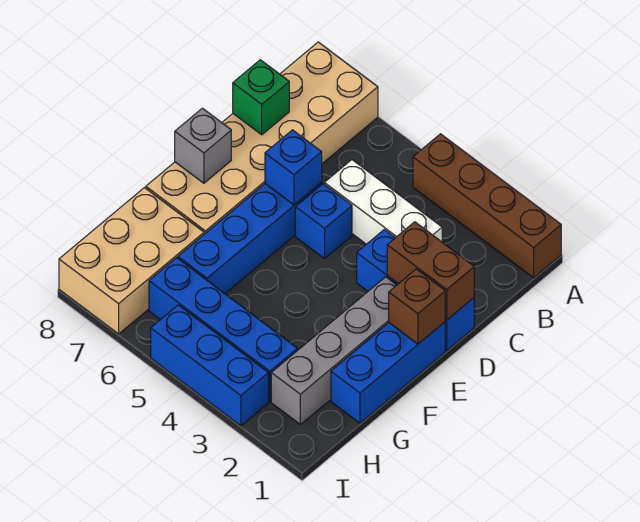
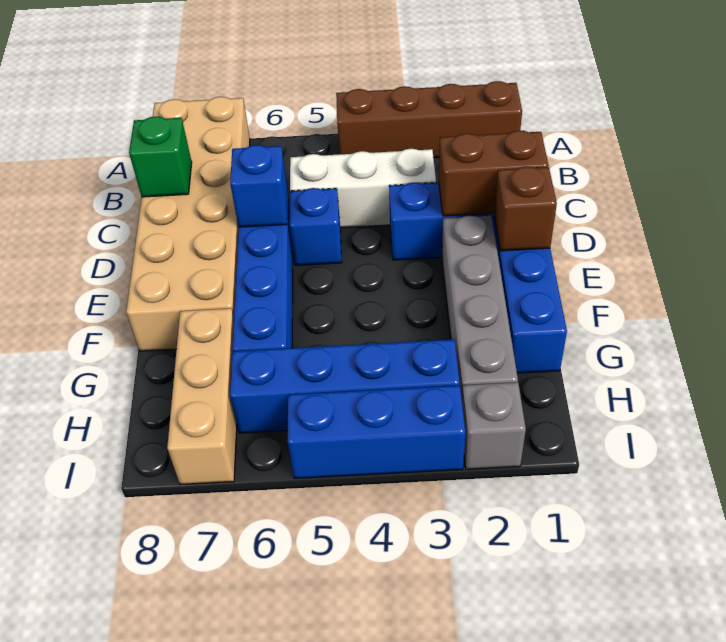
grey brick E8 level 2 -> grey brick I2 level 1
tan brick G7:I8 level 1 -> tan brick G7:I7 level 1

